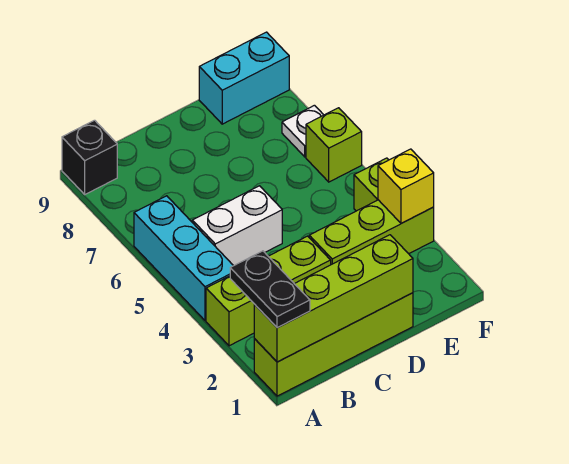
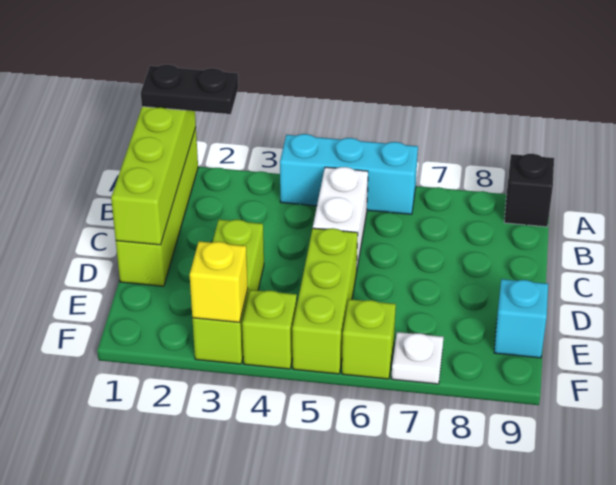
lime brick A3:C3 level 1 -> lime brick D5:F5 level 1
cyan brick E9:F9 level 1 -> cyan brick E9 level 1

